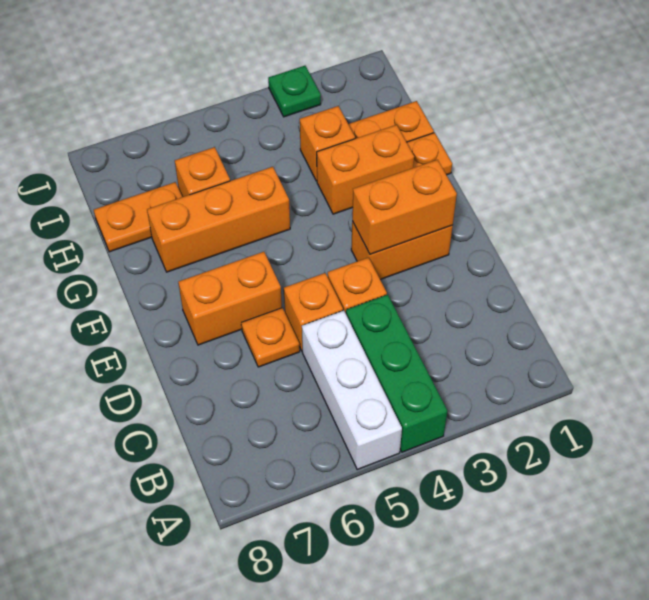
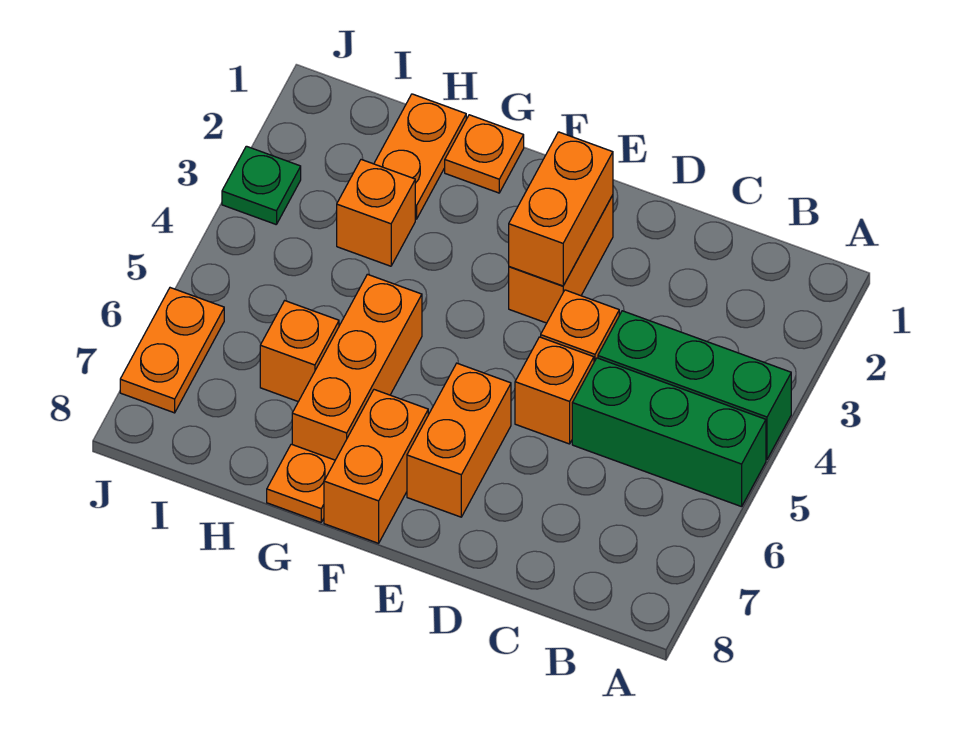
white brick A5:C5 level 1 -> green brick A5:C5 level 1
orange plate D6 level 1 -> orange plate G8 level 1
orange brick G2:G3 level 1 -> orange brick F7:F8 level 1
orange plate H7:H8 level 1 -> orange plate J6:J7 level 1

